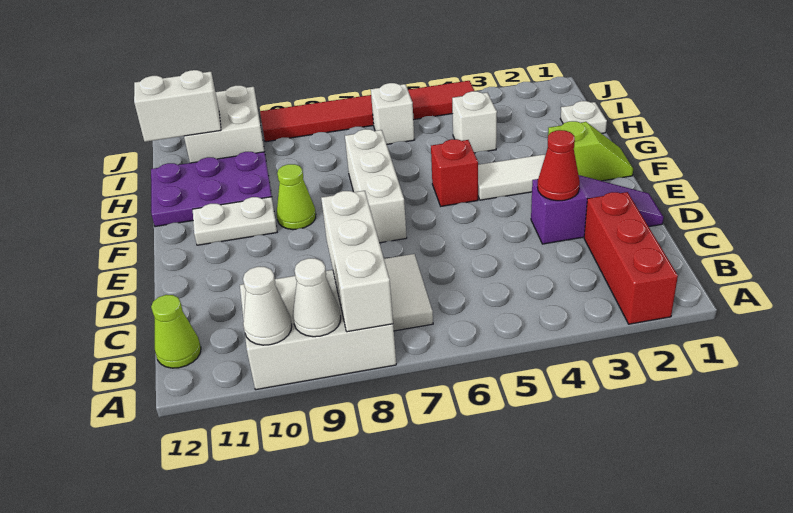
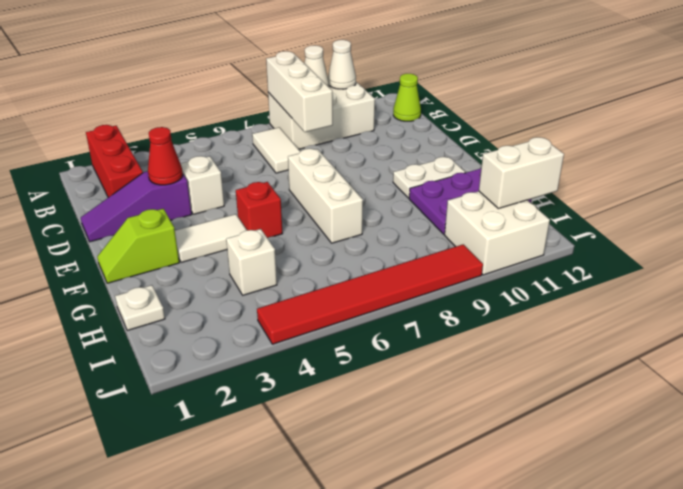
lime cone F9 level 1 -> none
white brick I6 level 1 -> white brick D4 level 1

